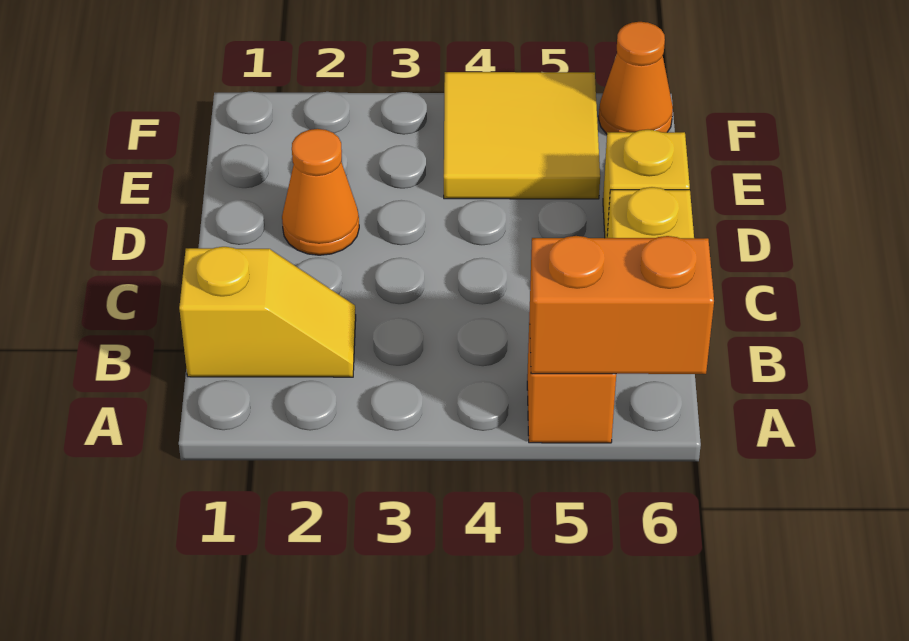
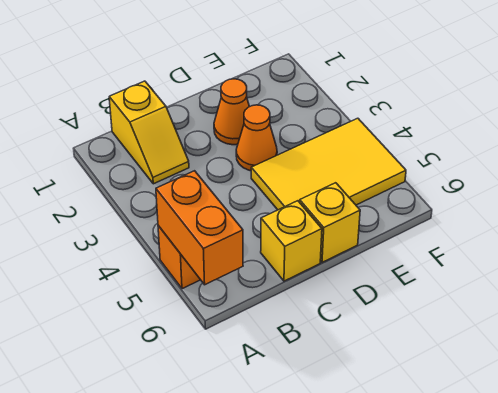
yellow tile E4:F5 level 1 -> yellow tile D4:F5 level 1
orange cone F6 level 1 -> orange cone D3 level 1

